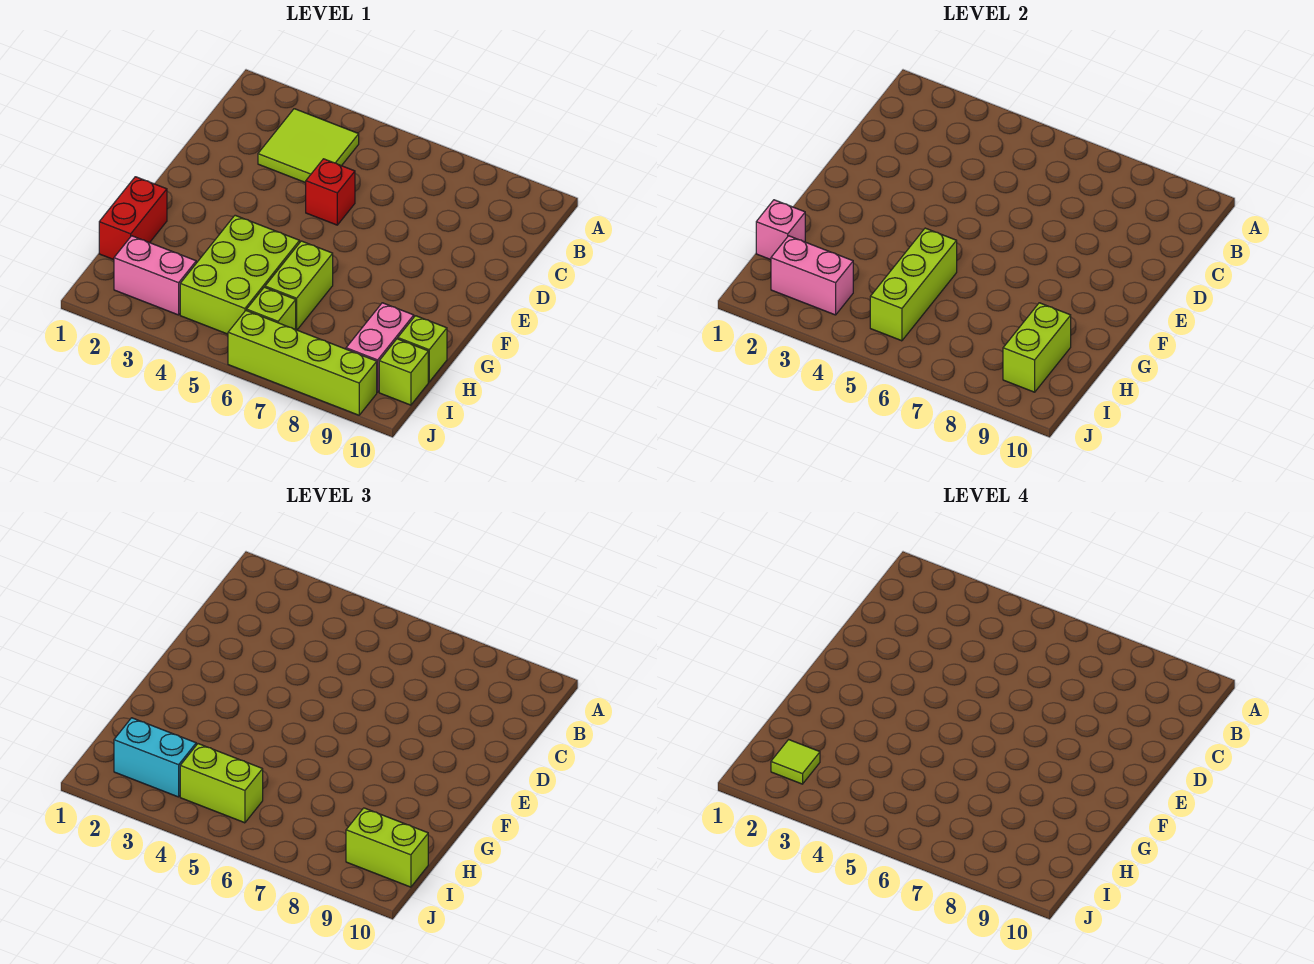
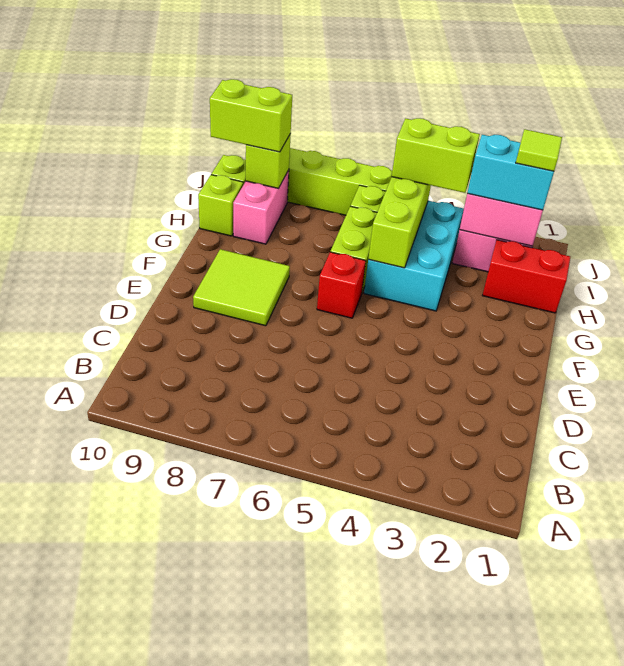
lime tile B3:C4 level 1 -> lime tile E8:F9 level 1
red brick D5 level 1 -> red brick F6 level 1
red brick G1:H1 level 1 -> red brick H1:H2 level 1
lime brick G4:I5 level 1 -> cyan brick G4:I5 level 1
pink brick H1 level 2 -> none
lime brick H9:I9 level 2 -> lime brick I9 level 2

